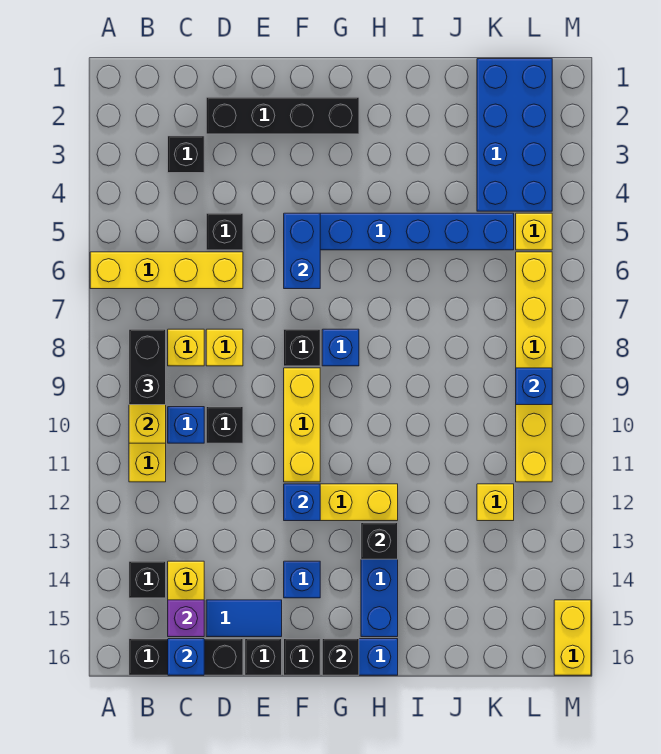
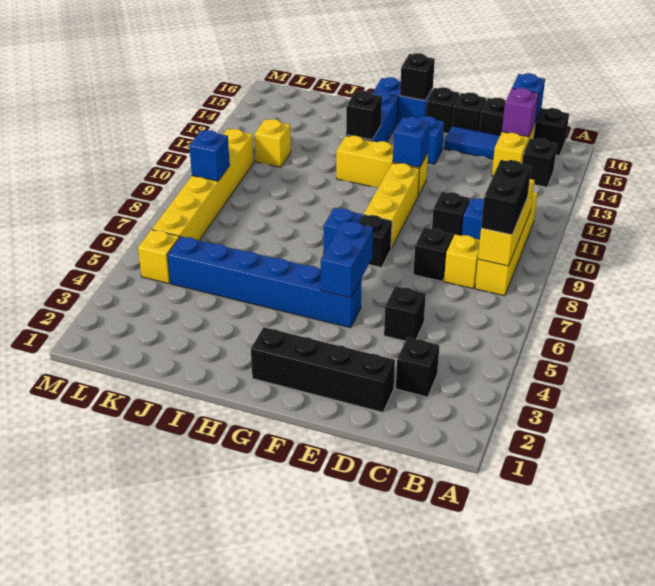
yellow brick A6:D6 level 1 -> none
yellow brick D8 level 1 -> black brick D8 level 1
blue brick K1:L4 level 1 -> none
yellow brick M15:M16 level 1 -> none

